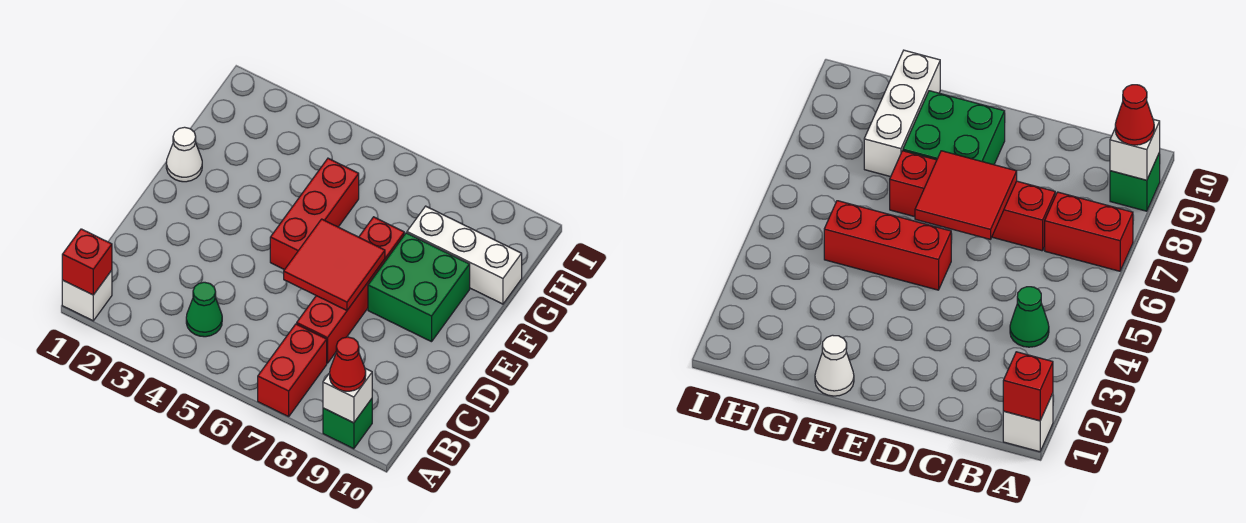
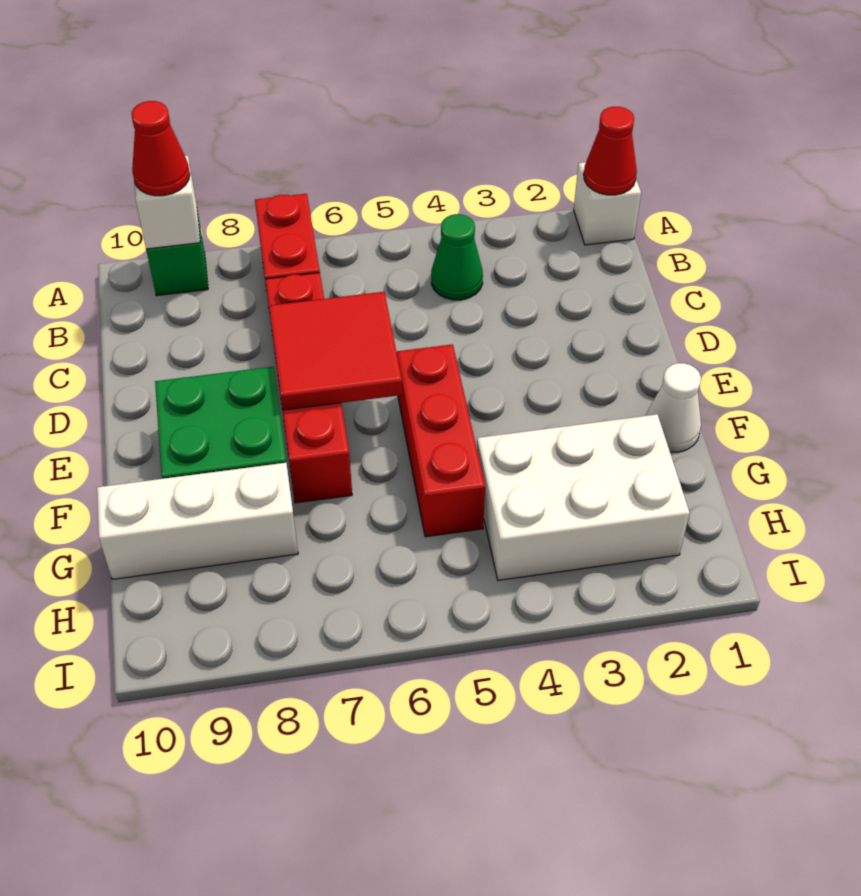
red brick A1 level 2 -> red cone A1 level 2
none -> white brick G2:H4 level 1

